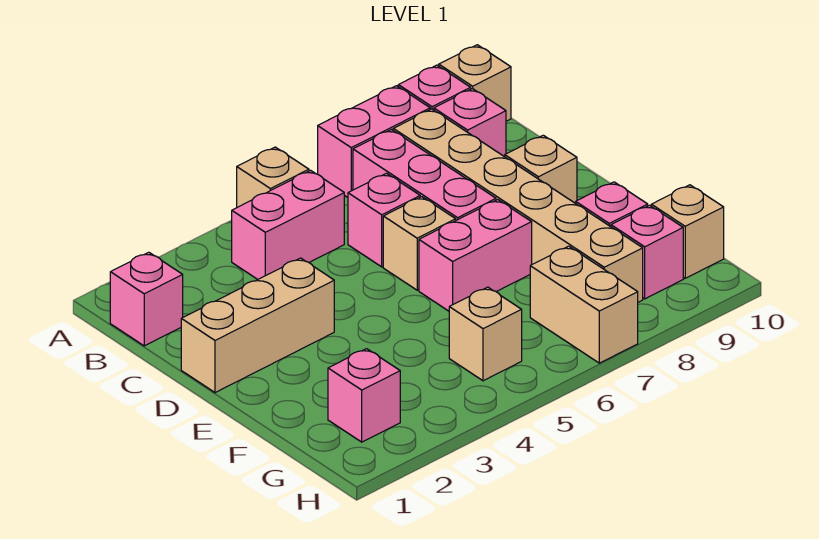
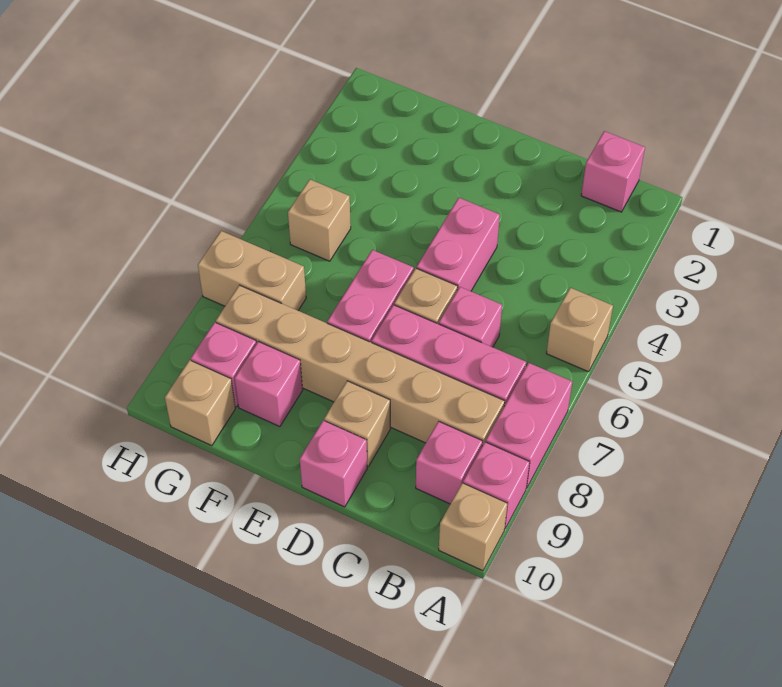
pink brick B4:B5 level 1 -> pink brick D4:D5 level 1
tan brick D1:D3 level 1 -> none
pink brick G2 level 1 -> pink brick D10 level 1

